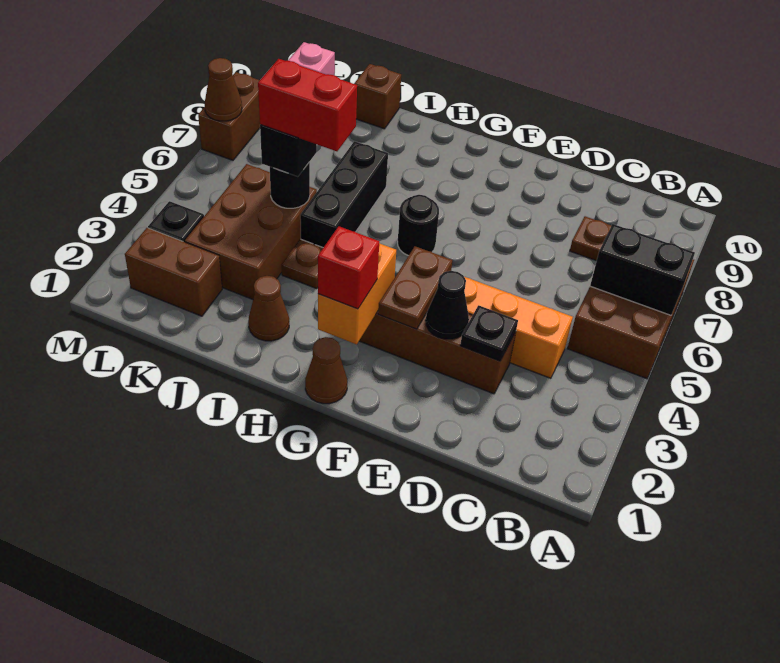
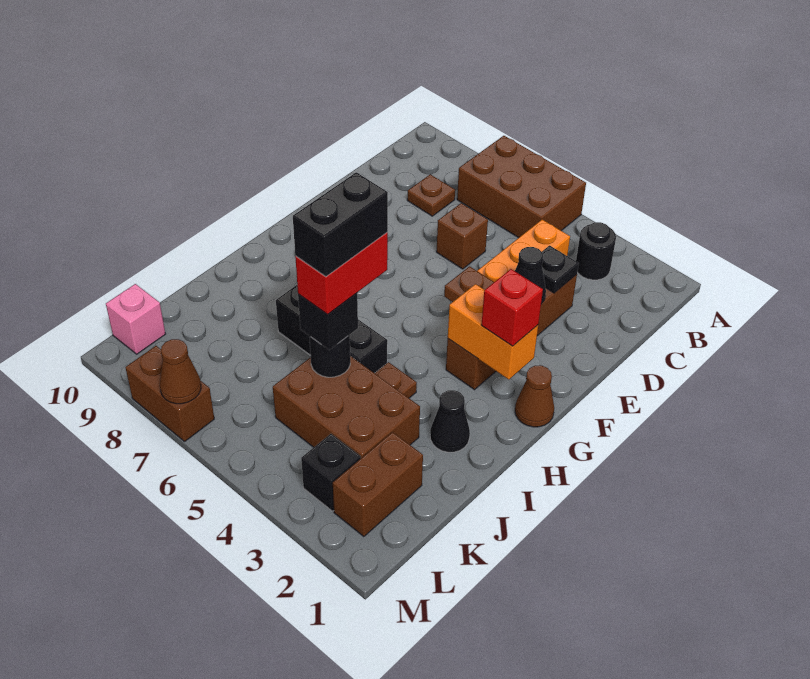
black brick A6:B6 level 2 -> black brick I5:J5 level 5
black round brick G6 level 1 -> black round brick B3 level 1
brown cone I2 level 1 -> black cone I2 level 1
brown brick J10 level 1 -> brown brick D6 level 1

